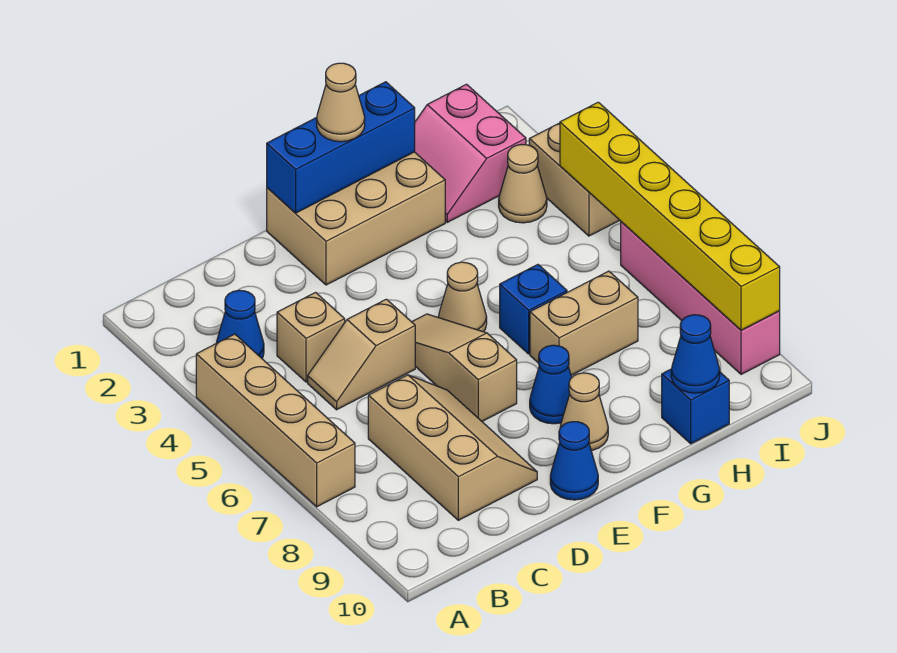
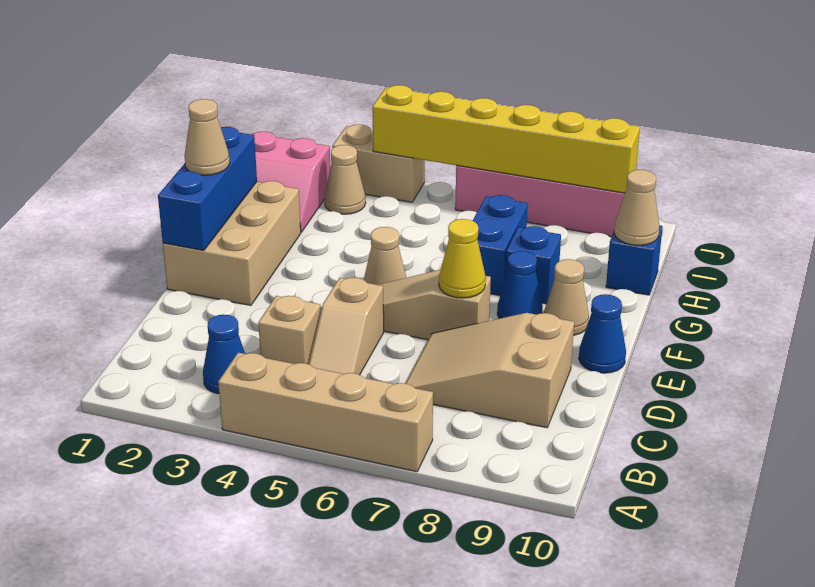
tan slope C7:D9 level 1 top C -> tan slope C7:D9 level 1 top 9
none -> yellow cone E7 level 2
blue brick G6 level 1 -> blue brick G8 level 1
tan brick G7:H7 level 1 -> blue brick G7:H7 level 1
blue cone H10 level 2 -> tan cone H10 level 2

